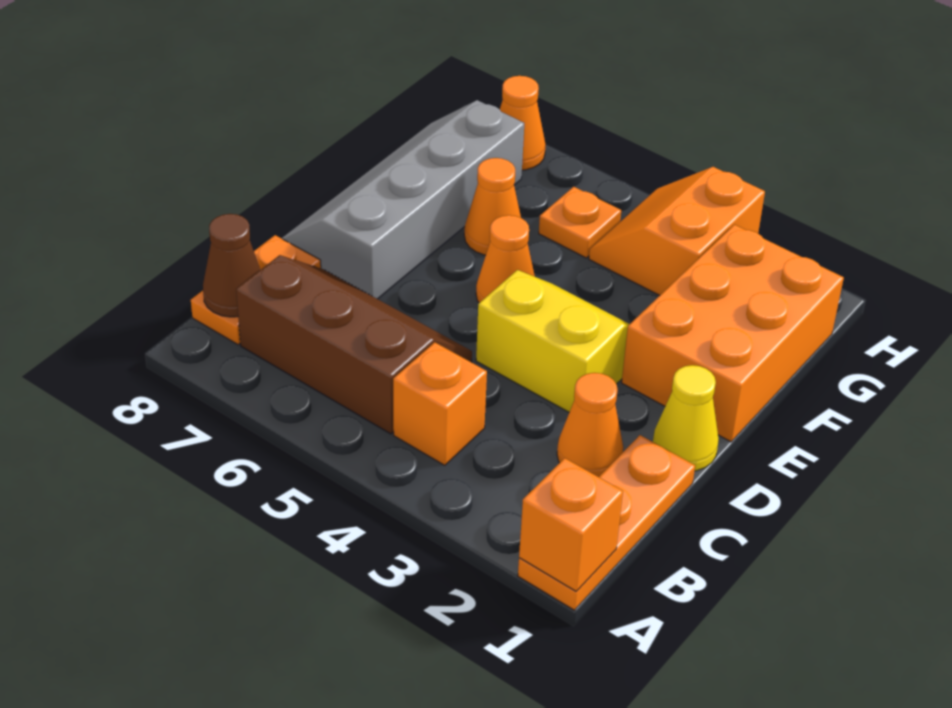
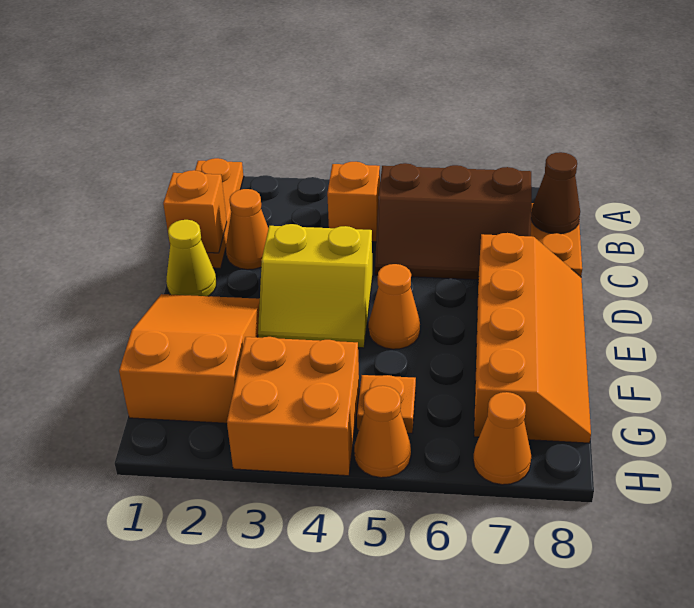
orange brick A1 level 2 -> orange brick C1 level 2
grey slope D7:G8 level 1 top 7 -> orange slope D7:G8 level 1 top 7
orange brick E1:G2 level 1 -> orange slope E1:G2 level 1 top G
orange cone F6 level 1 -> orange cone H5 level 1
orange slope G3:H4 level 1 top 3 -> orange brick G3:H4 level 1

